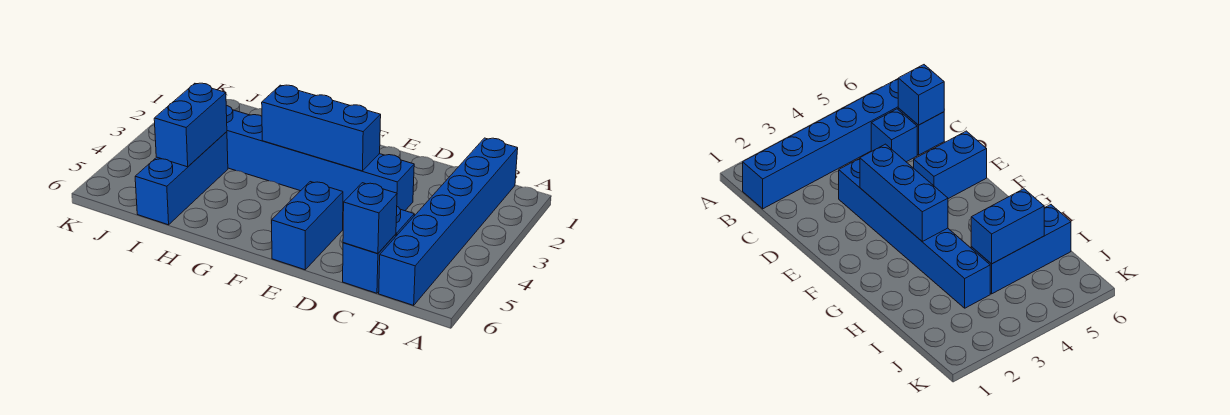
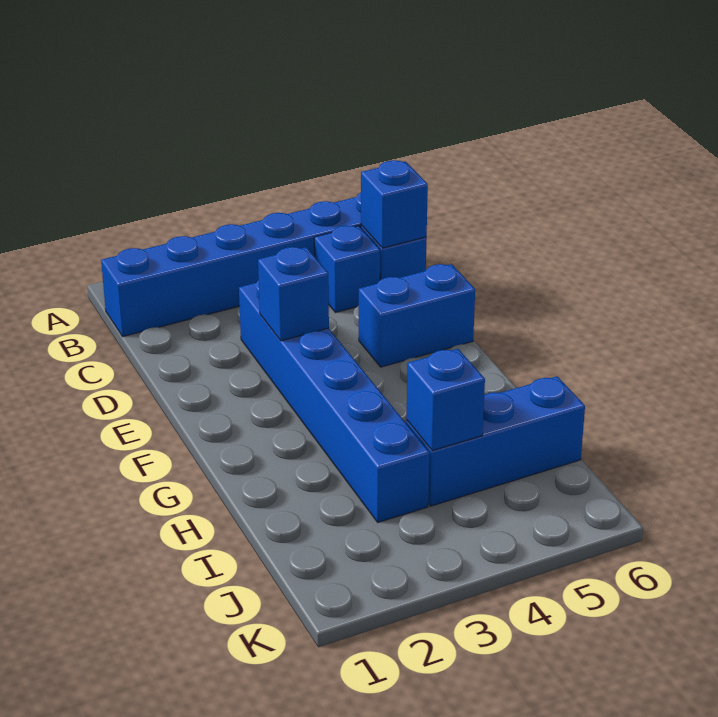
blue brick E3:G3 level 2 -> blue brick E3 level 2
blue brick I4:I5 level 2 -> blue brick I4 level 2

